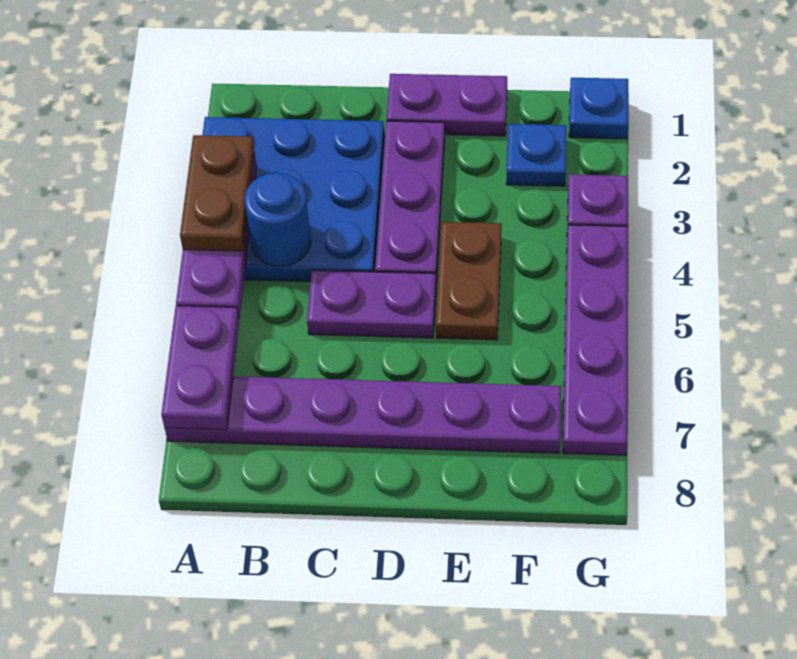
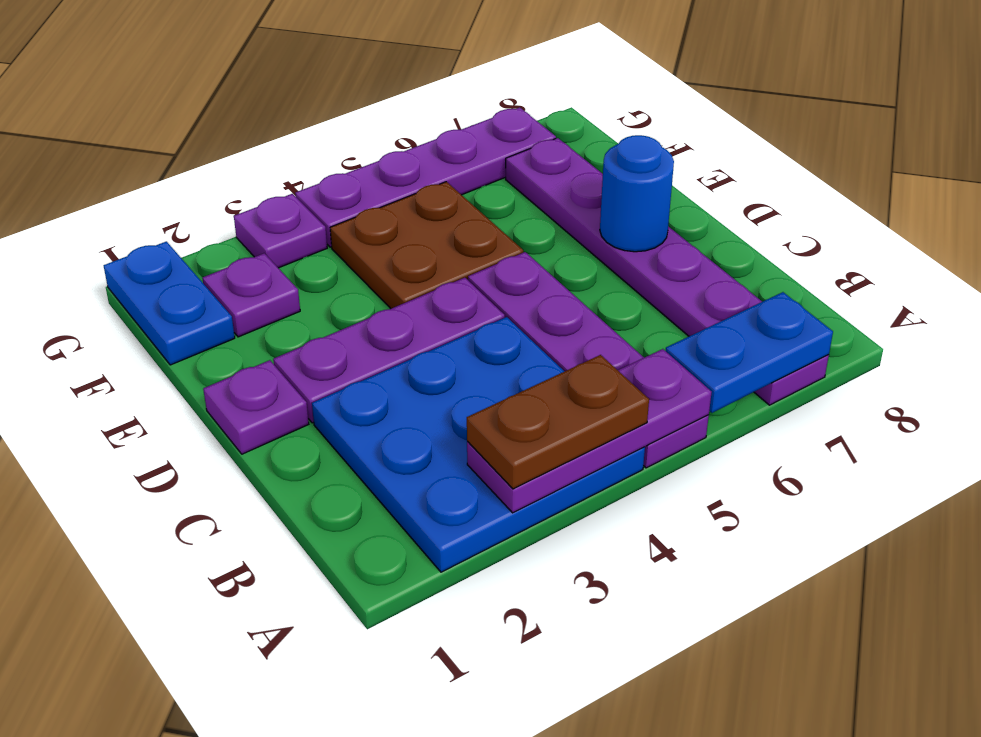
purple plate A6:A7 level 2 -> blue plate A6:A7 level 2
blue round brick B4 level 2 -> blue round brick D7 level 2
purple plate C5:D5 level 1 -> purple plate A5:D5 level 1
purple plate D1:E1 level 1 -> purple plate D1 level 1
brown plate E4:E5 level 1 -> brown plate E4:F5 level 1
blue plate F2 level 1 -> purple plate F2 level 1
blue plate G1 level 1 -> blue plate F1:G1 level 1

